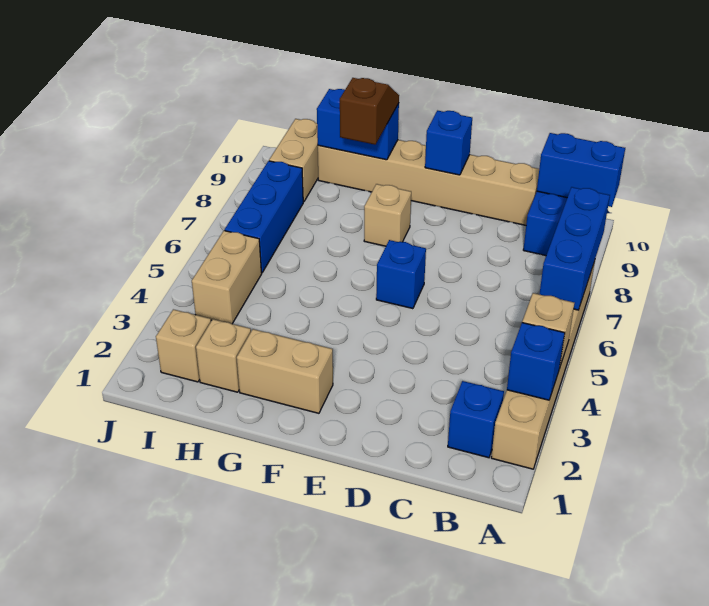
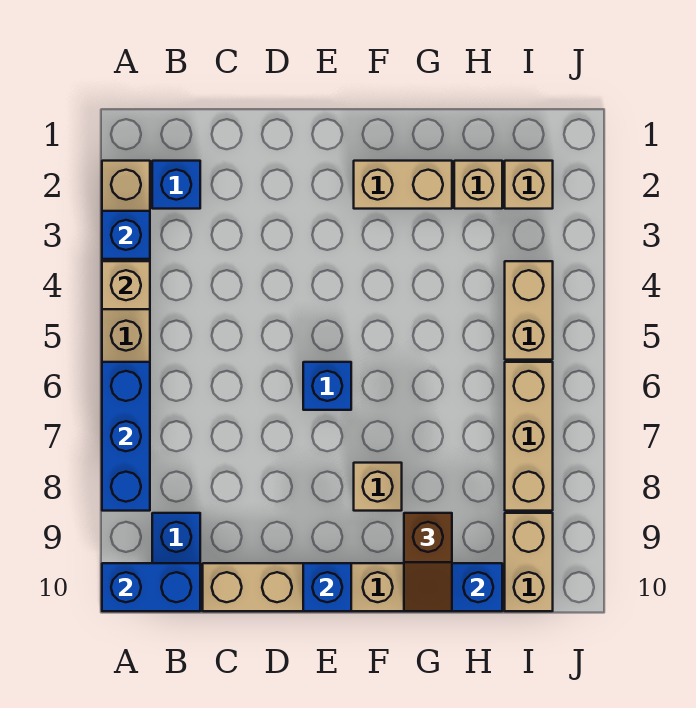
blue brick I6:I8 level 1 -> tan brick I6:I8 level 1

